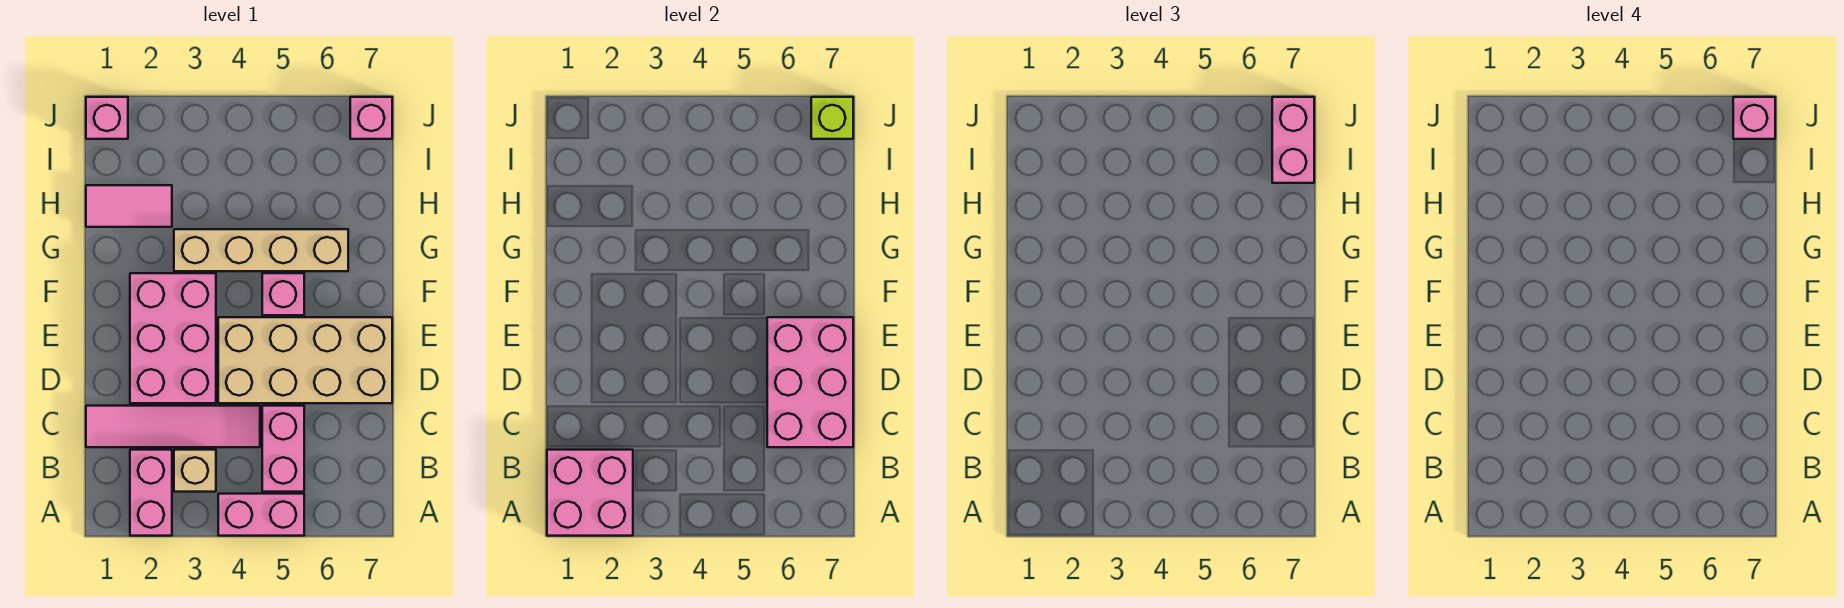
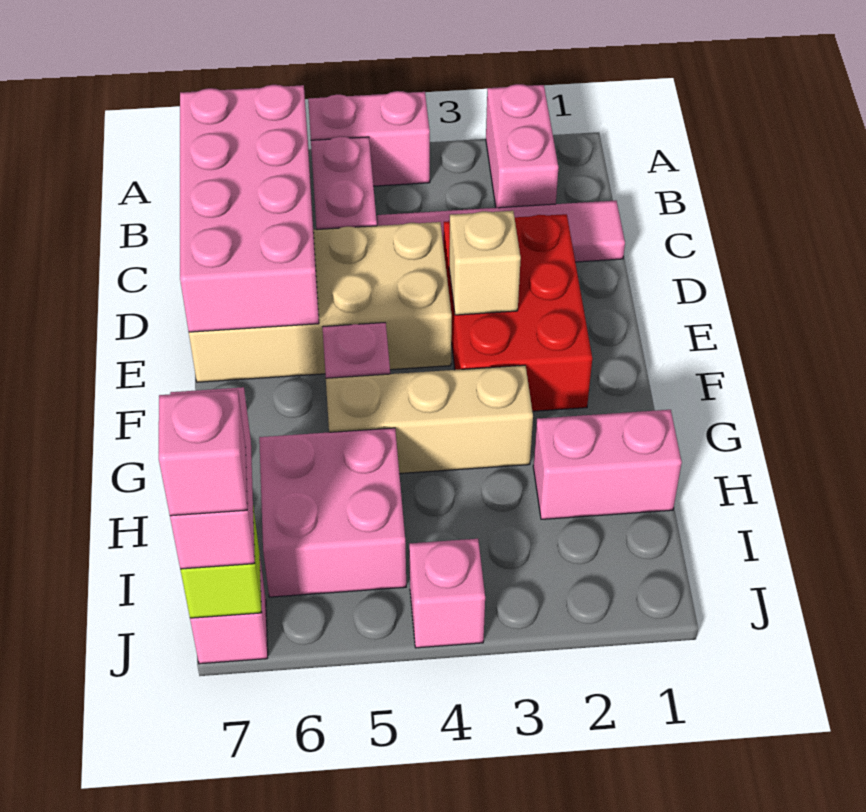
pink brick A1:B2 level 2 -> pink brick H5:I6 level 1
tan brick B3 level 1 -> tan brick E3 level 2
pink brick C6:E7 level 2 -> pink brick B6:E7 level 2
pink brick D2:F3 level 1 -> red brick D2:F3 level 1
tan brick G3:G6 level 1 -> tan brick G3:G5 level 1
pink tile H1:H2 level 1 -> pink brick H1:H2 level 1
pink brick J1 level 1 -> pink brick J4 level 1

